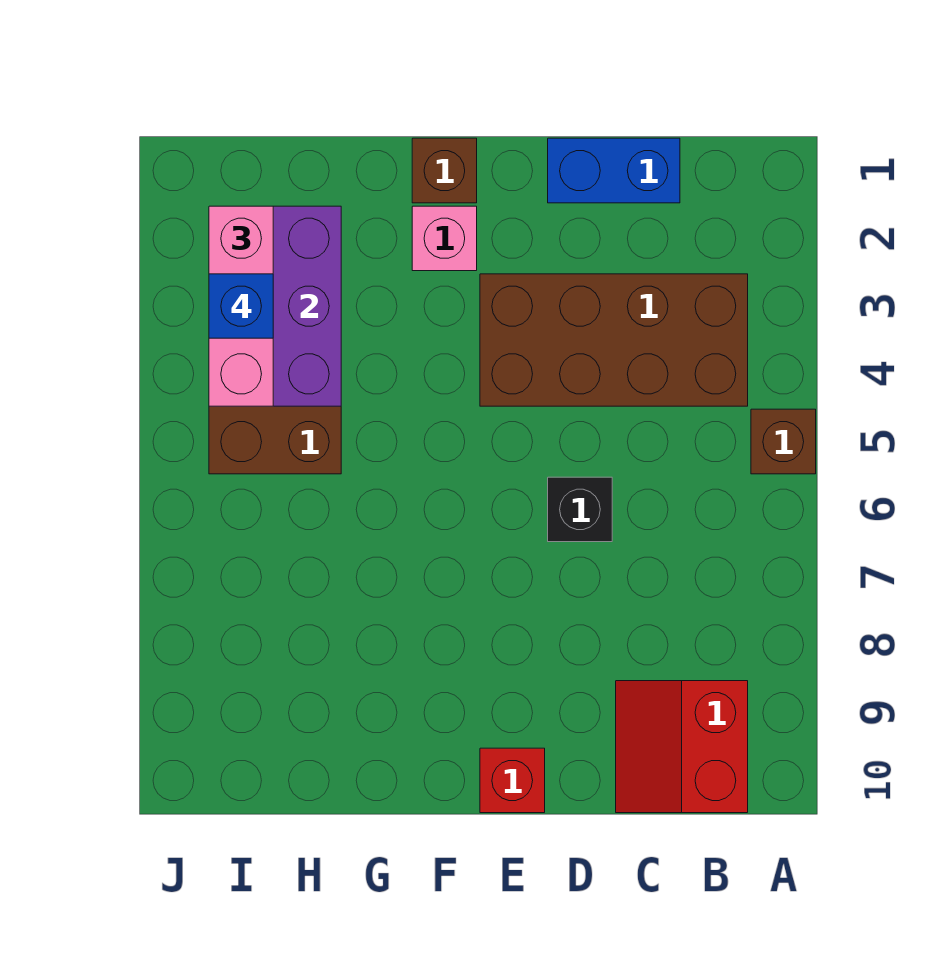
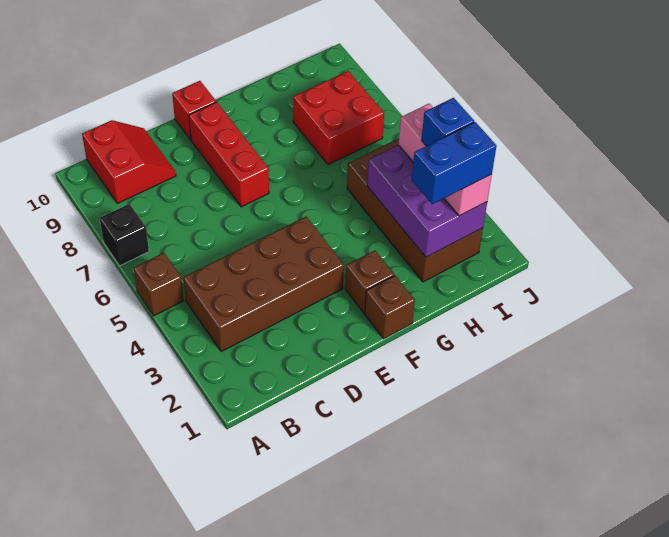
blue brick C1:D1 level 1 -> blue brick H2:I2 level 4
black brick D6 level 1 -> black brick A7 level 1
none -> red brick E7:E9 level 1
pink brick F2 level 1 -> brown brick F2 level 1
none -> red brick H7:I8 level 1

